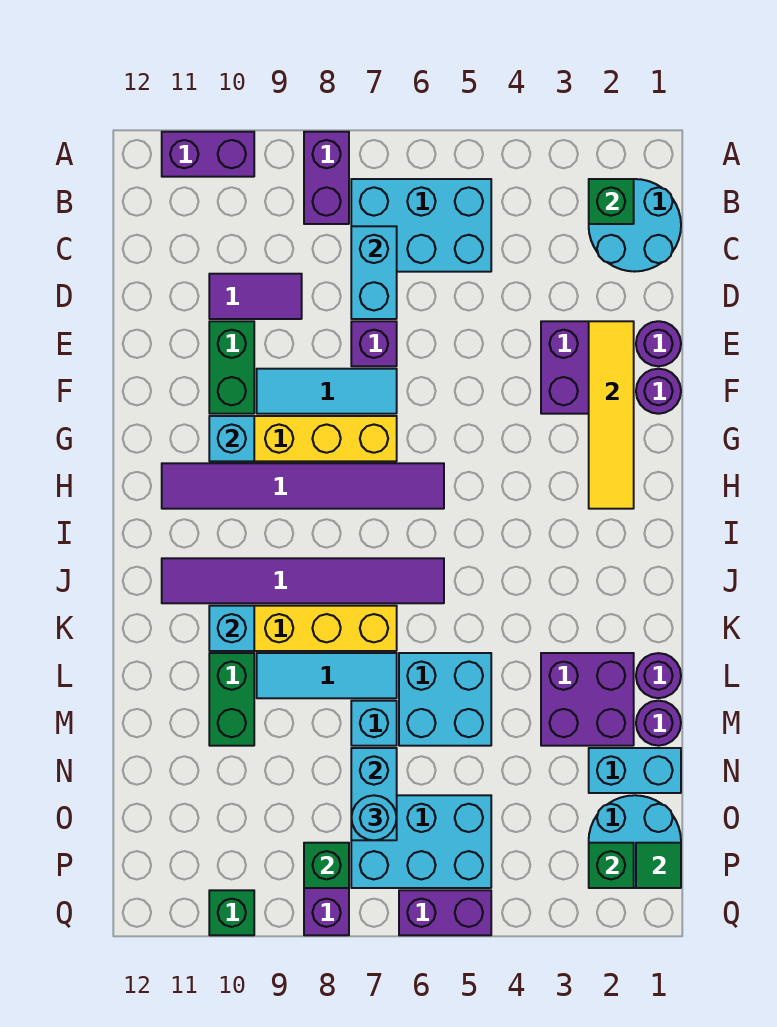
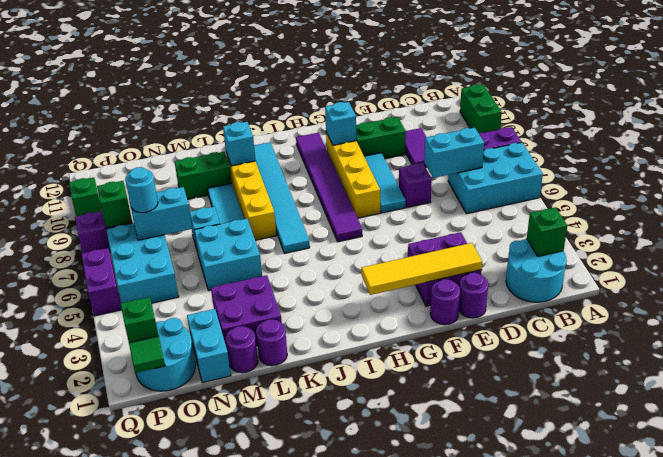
purple brick A10:A11 level 1 -> green brick A10:A11 level 1
cyan brick B5:C7 level 1 -> cyan brick A6:C7 level 1
purple tile J6:J11 level 1 -> cyan tile J6:J11 level 1

